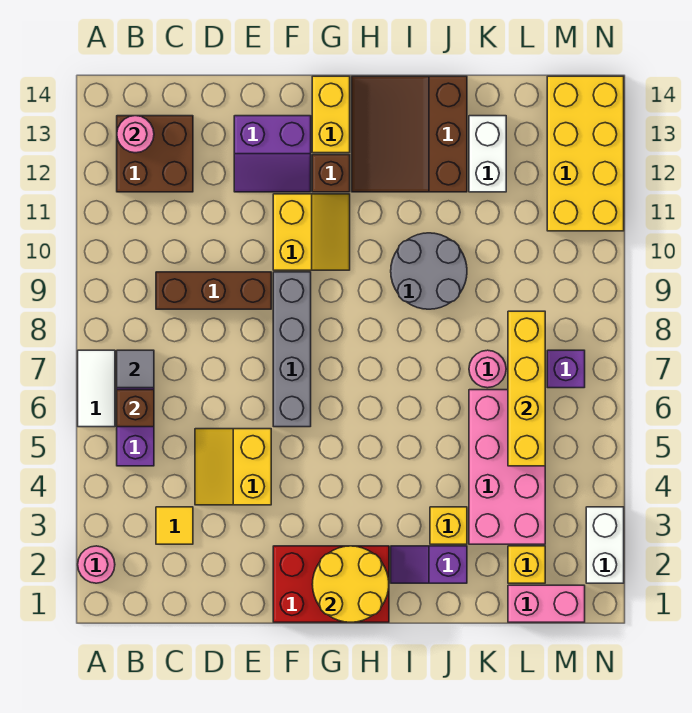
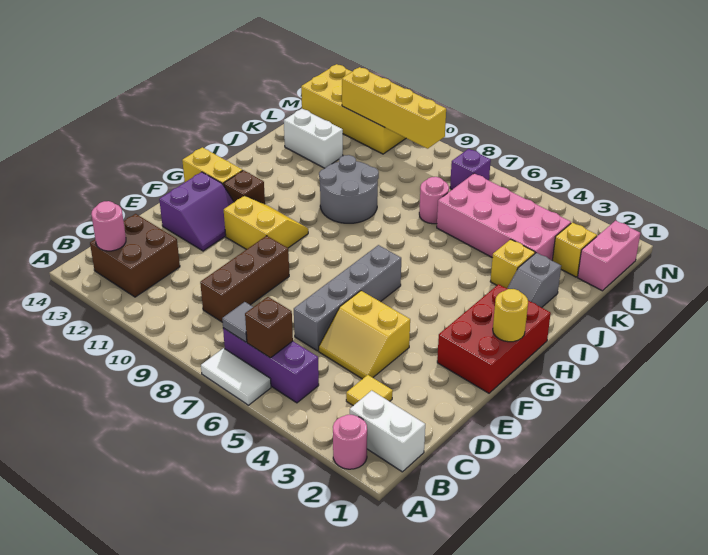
grey brick F6:F9 level 1 -> grey brick D6:G6 level 1
yellow round brick G1:H2 level 2 -> yellow round brick G1 level 2
brown slope H12:J14 level 1 top J -> none
purple slope I2:J2 level 1 top J -> grey slope I2:J2 level 1 top J
yellow brick L5:L8 level 2 -> yellow brick M9:M12 level 2
white brick N2:N3 level 1 -> white brick B1:B2 level 1

